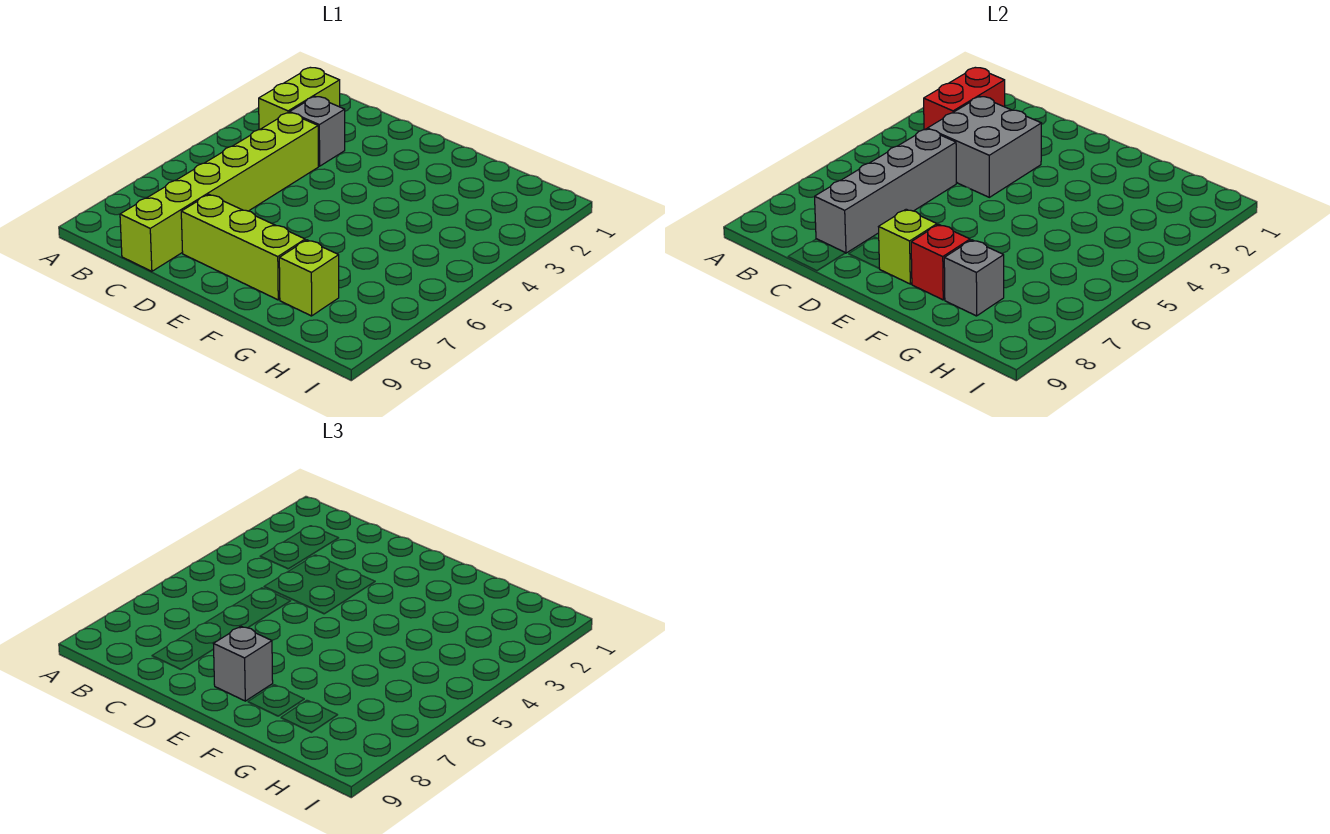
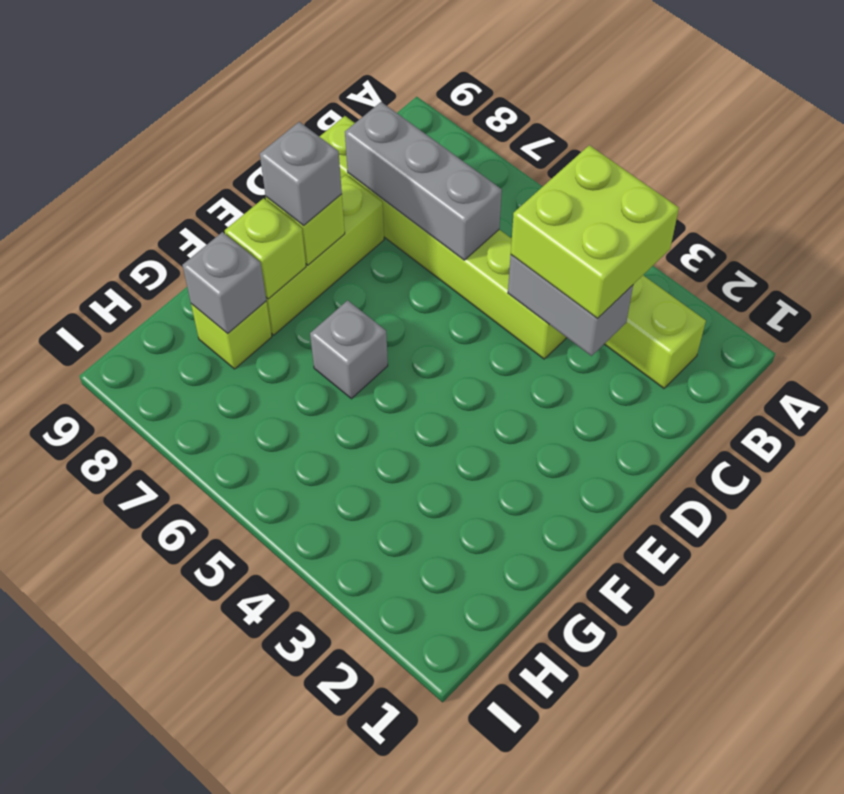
red brick B2:B3 level 2 -> none
none -> lime brick B3:C4 level 3
grey brick C3 level 1 -> grey brick F6 level 1
grey brick C3:D4 level 2 -> grey brick C3:C4 level 2
grey brick C5:C8 level 2 -> grey brick C6:C8 level 2
red brick F8 level 2 -> lime brick F8 level 2

